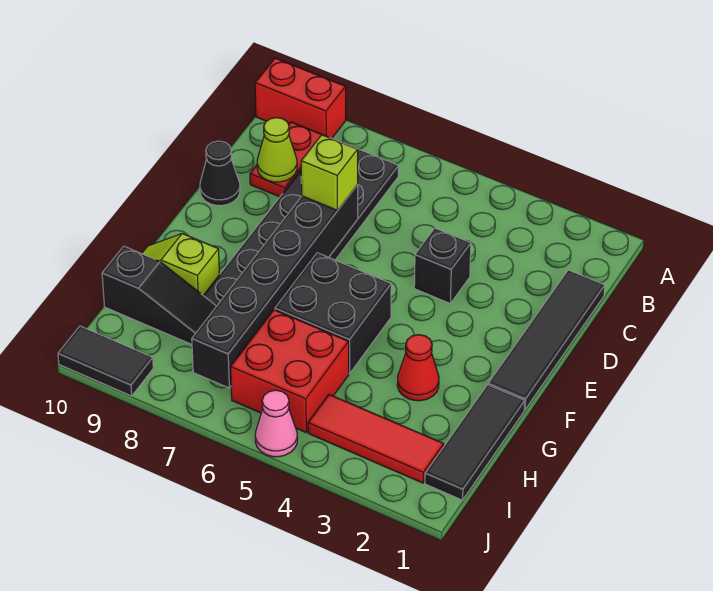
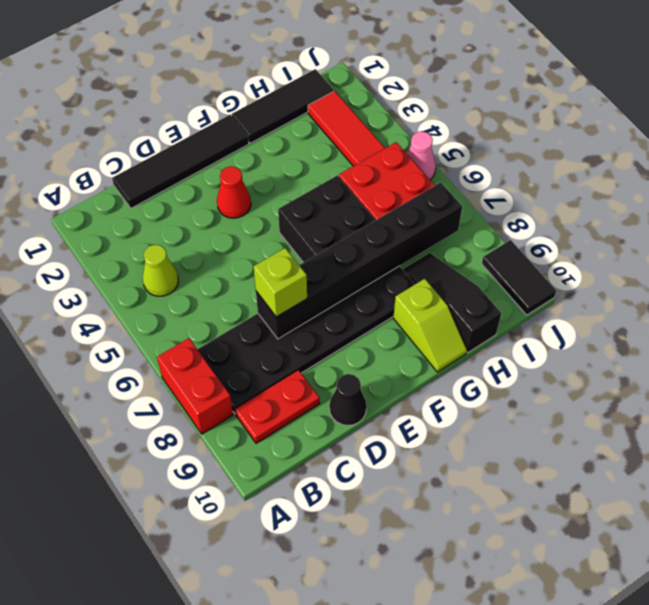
red brick A9:A10 level 1 -> red brick A7:A8 level 1
lime cone C9 level 2 -> lime cone B4 level 1
black brick D4 level 1 -> none
red cone G3 level 1 -> red cone E3 level 1

